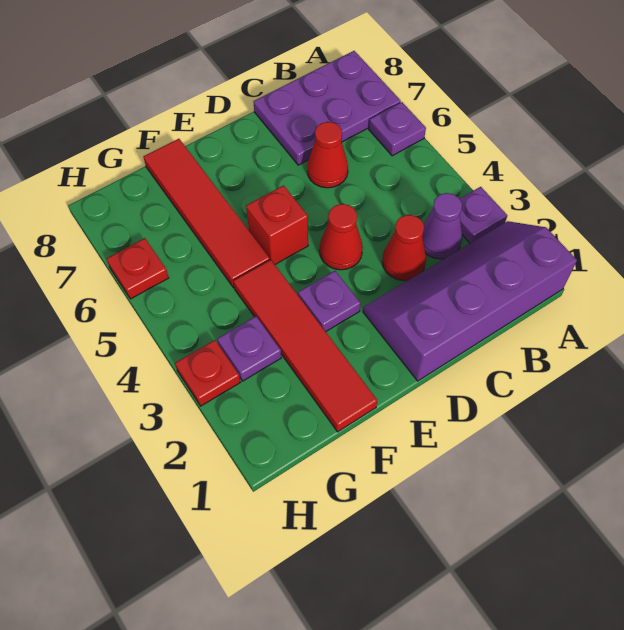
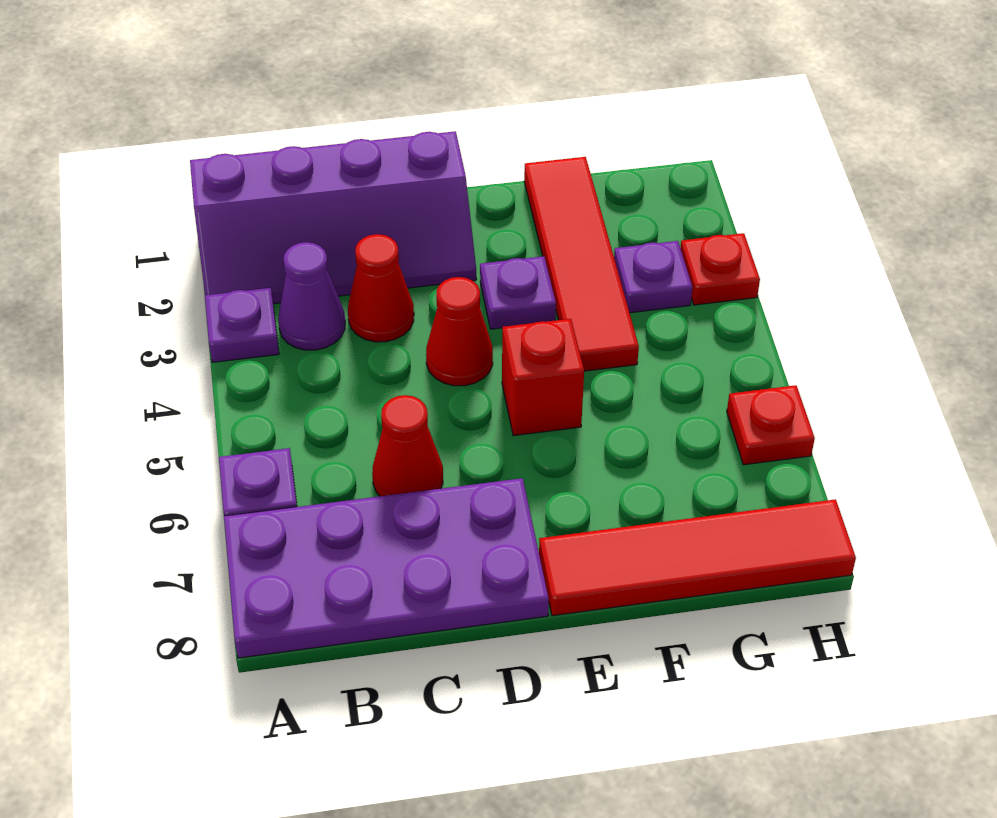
purple plate A7:C8 level 1 -> purple plate A7:D8 level 1
red tile F5:F8 level 1 -> red tile E8:H8 level 1

